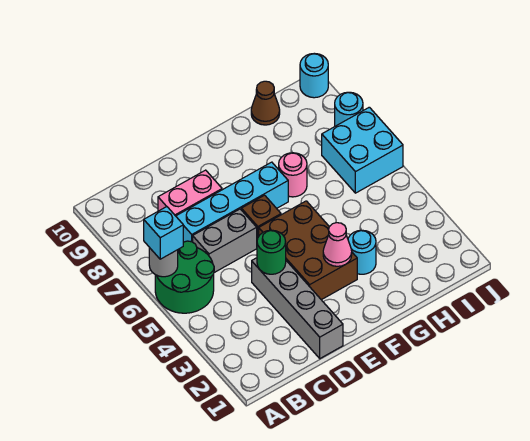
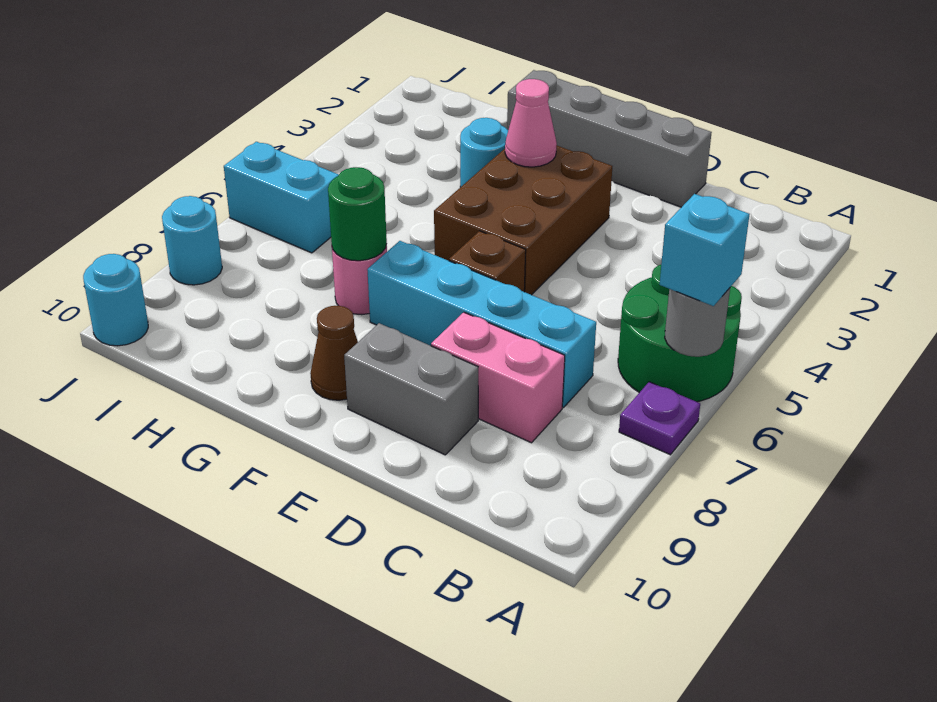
none -> purple plate A7 level 1
grey brick C6:D6 level 1 -> grey brick D9:E9 level 1
grey brick D1:D4 level 1 -> grey brick D1:G1 level 1
green round brick D4 level 2 -> green round brick G7 level 2
brown cone H10 level 1 -> brown cone F9 level 1
cyan brick I6:J7 level 1 -> cyan brick I6:J6 level 1

